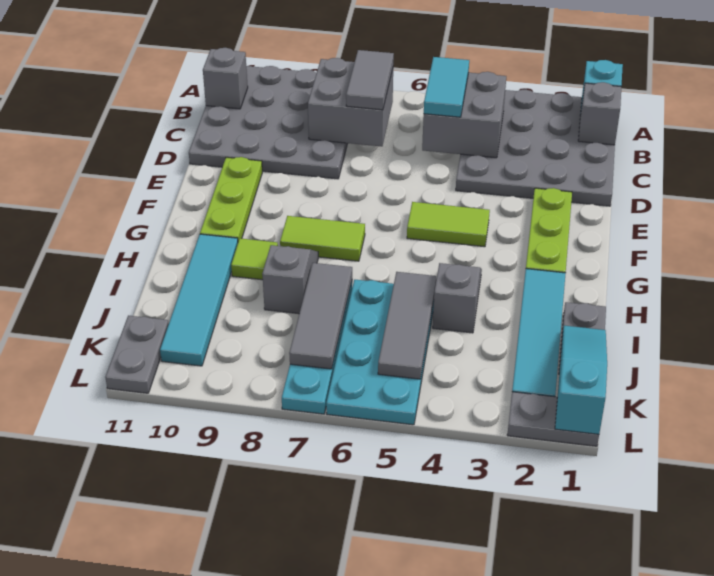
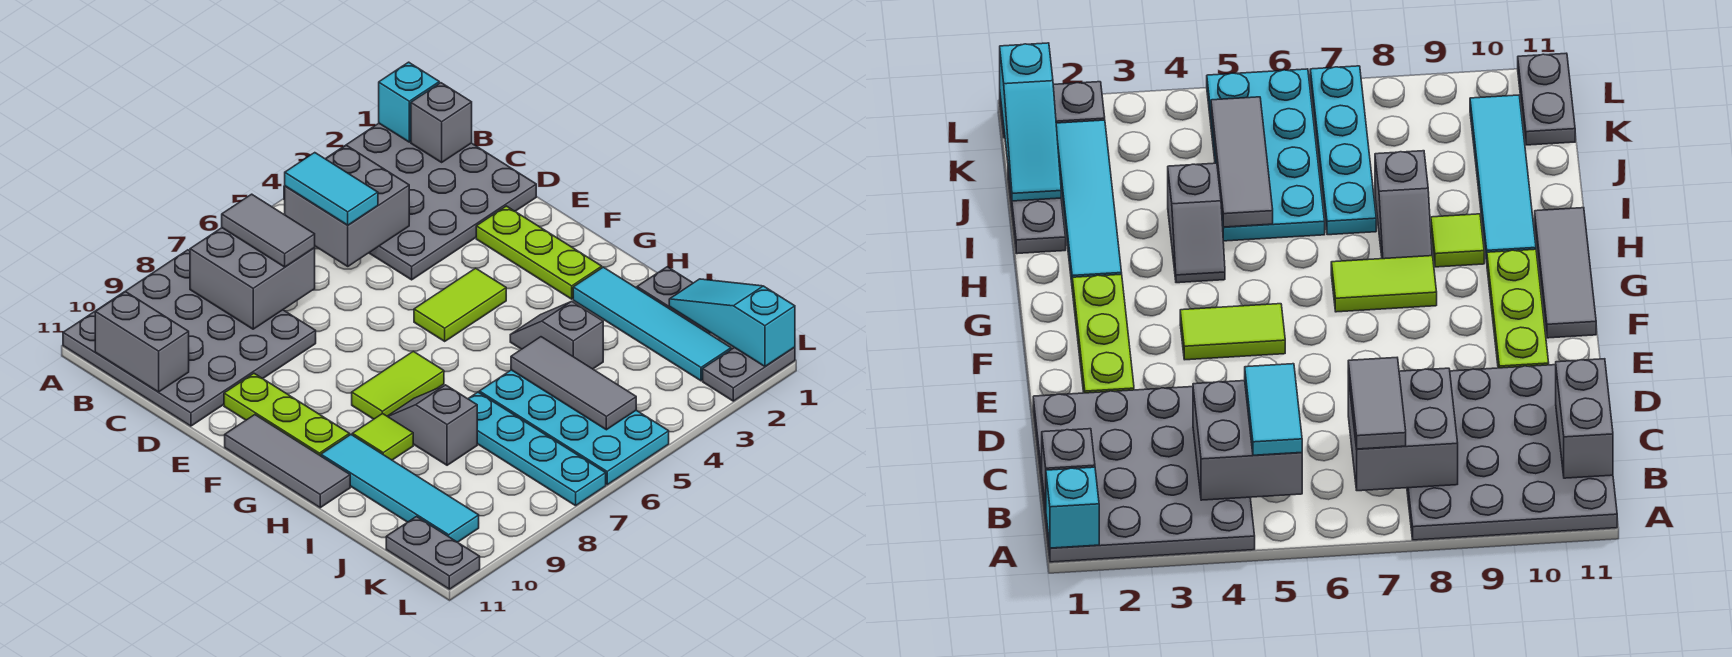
grey brick B11 level 2 -> grey brick B11:C11 level 2
grey tile I7:K7 level 2 -> grey tile F11:H11 level 1

